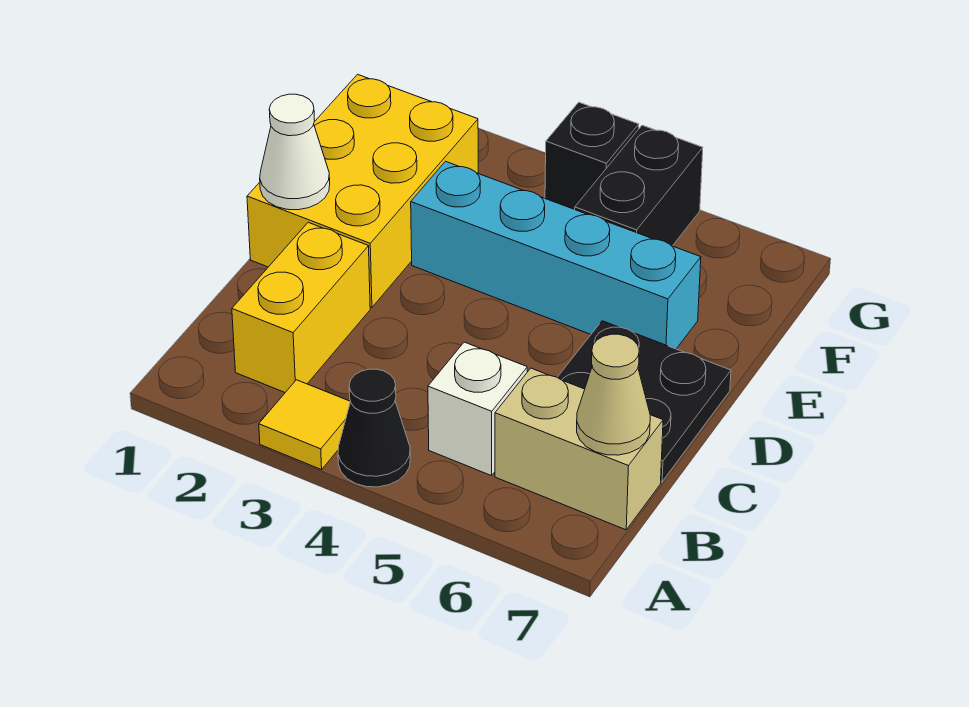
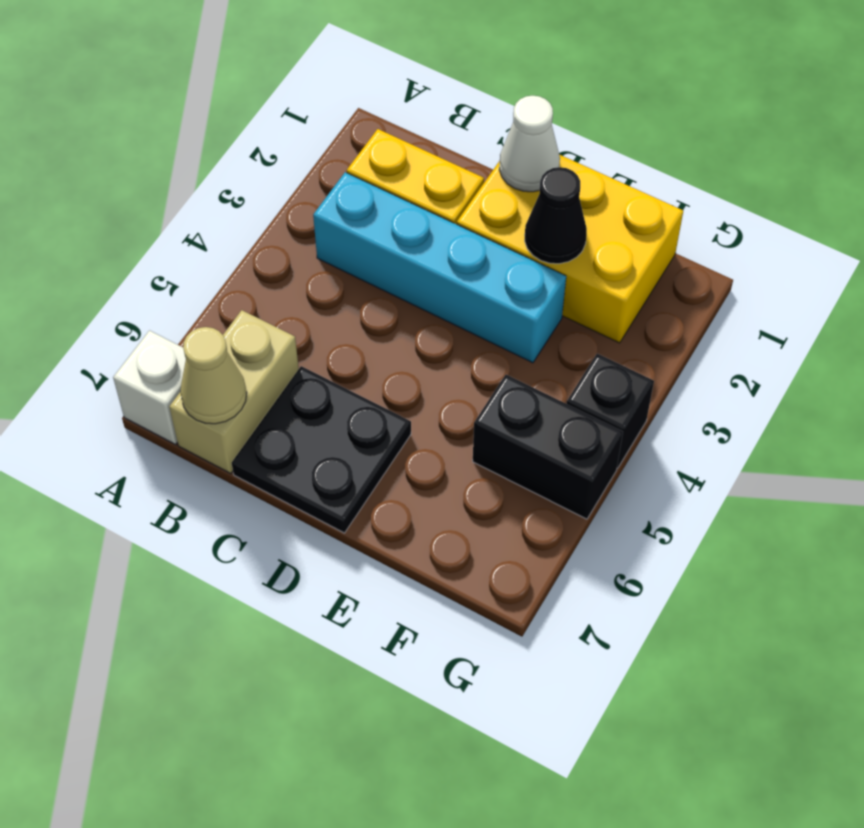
yellow tile A3 level 1 -> none
black cone A4 level 1 -> black cone E2 level 2
white brick B5 level 1 -> white brick A7 level 1
cyan brick E3:E6 level 1 -> cyan brick B3:E3 level 1

